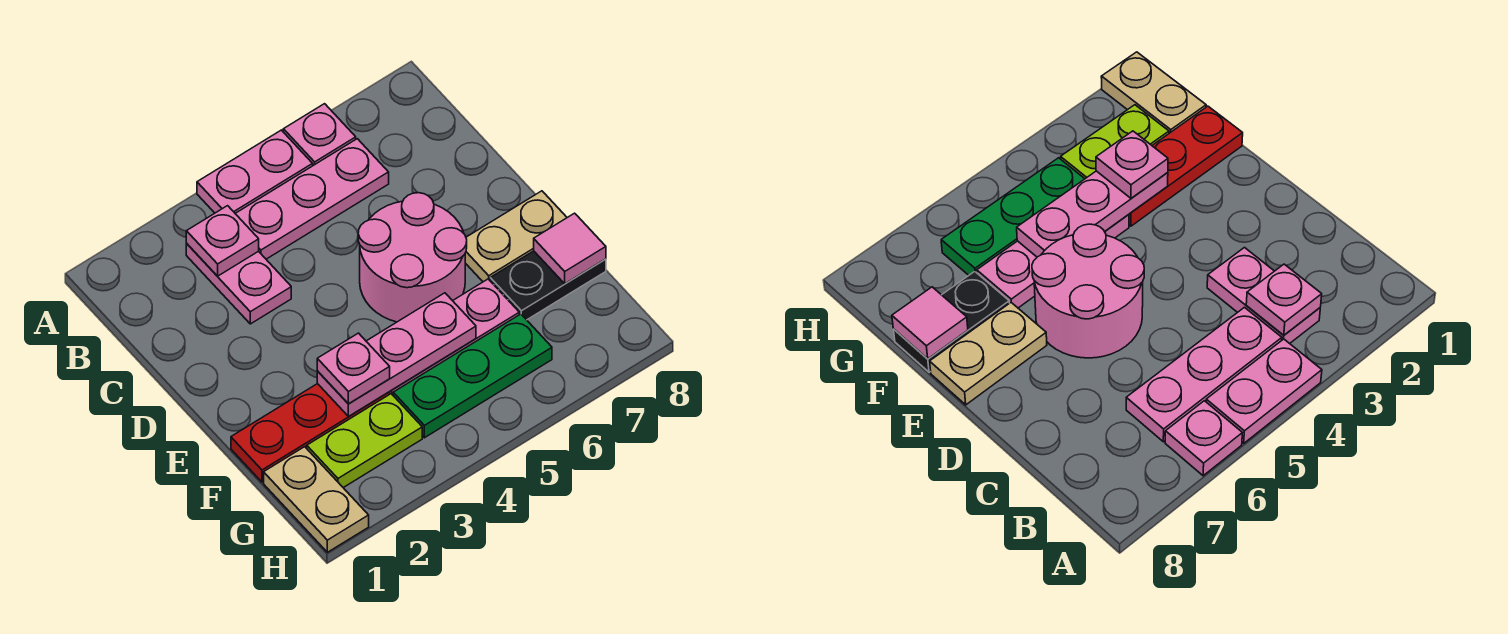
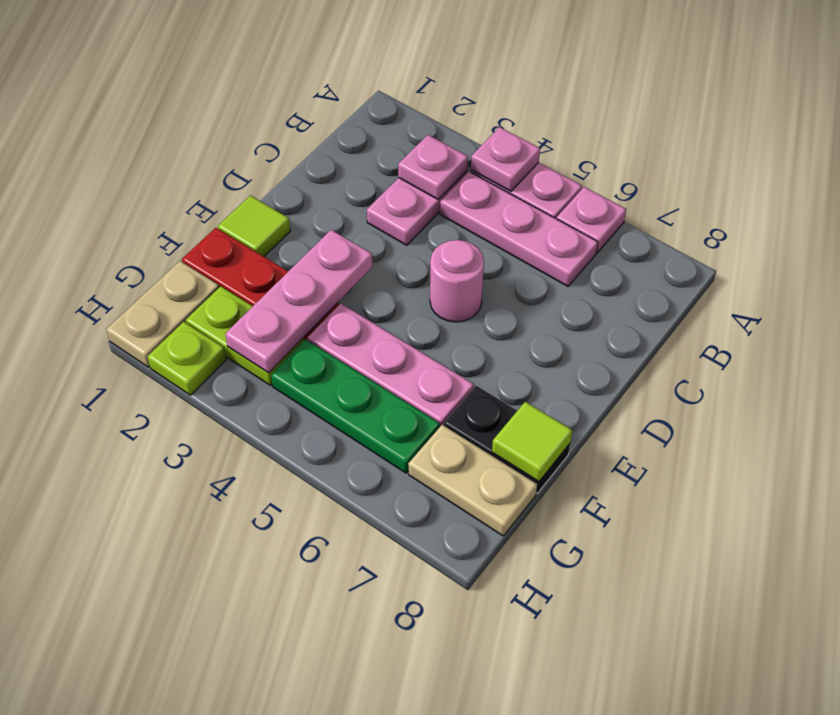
pink round brick D5:E6 level 1 -> pink round brick D5 level 1
none -> lime tile E1 level 1
tan plate E7:E8 level 1 -> tan plate G7:G8 level 1
pink plate F3:F5 level 2 -> pink plate E3:G3 level 2
pink plate F3 level 3 -> pink plate A4 level 2
pink tile F8 level 2 -> lime tile F8 level 2
none -> lime plate H2 level 1

